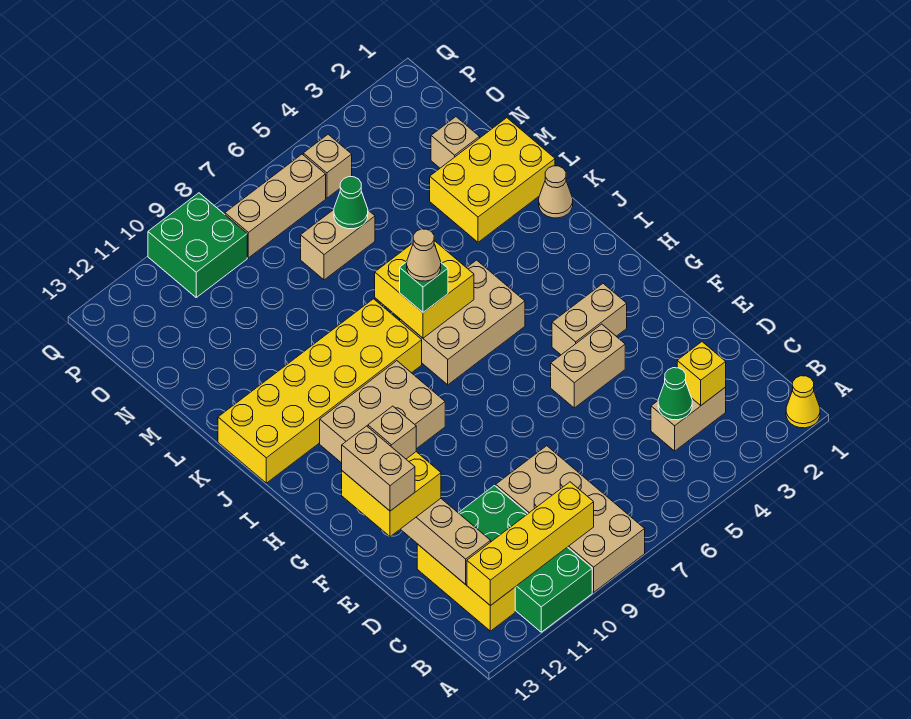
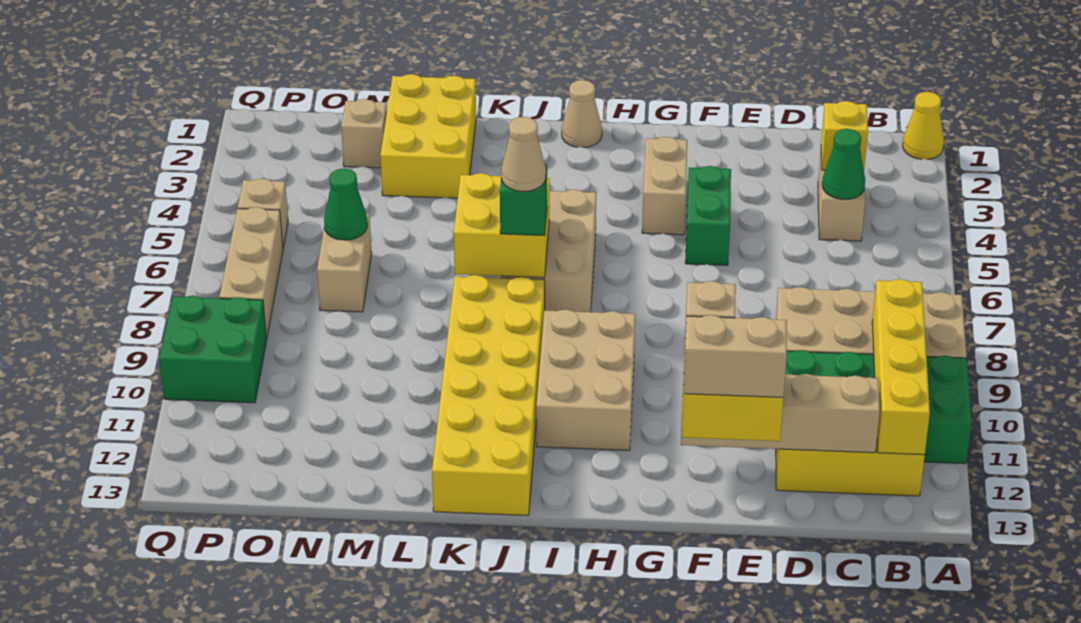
tan brick F4:F5 level 1 -> green brick F4:F5 level 1
tan cone K1 level 1 -> tan cone I1 level 1

